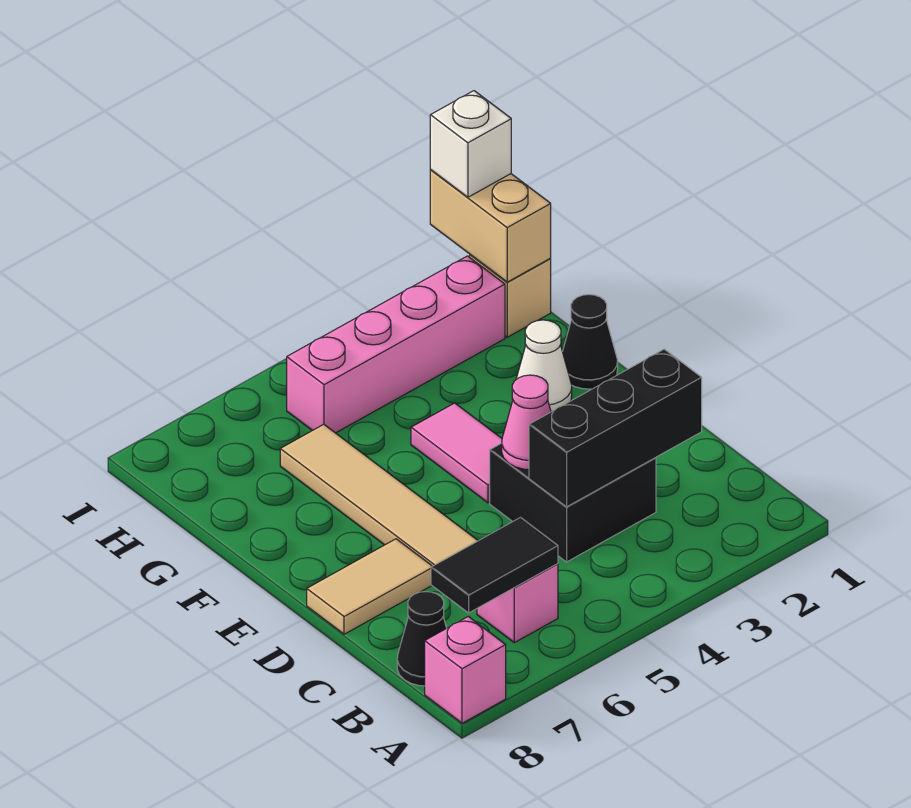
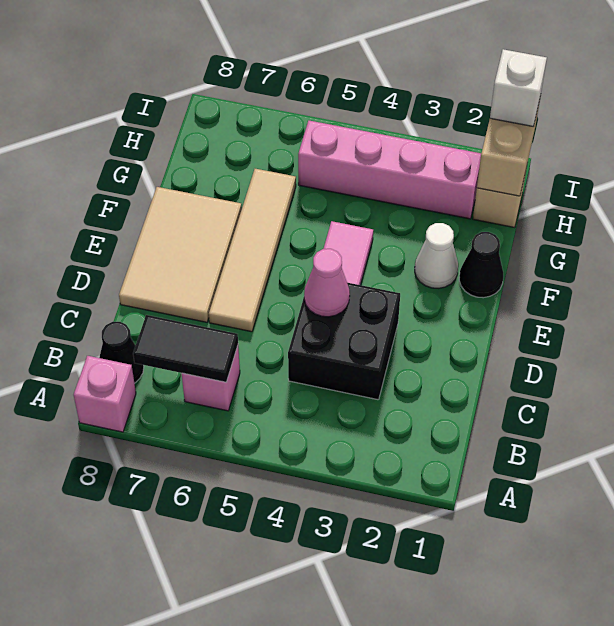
black brick C2:C4 level 2 -> none
tan tile D7:D8 level 1 -> tan tile D7:F8 level 1

